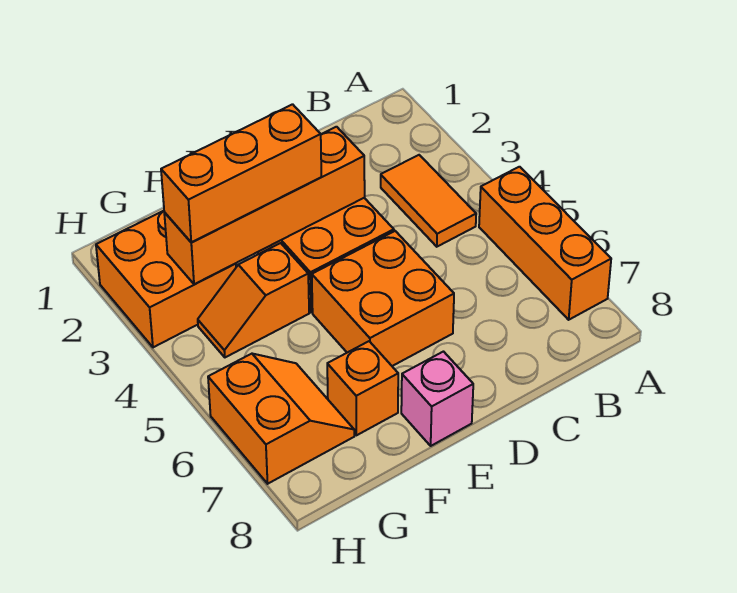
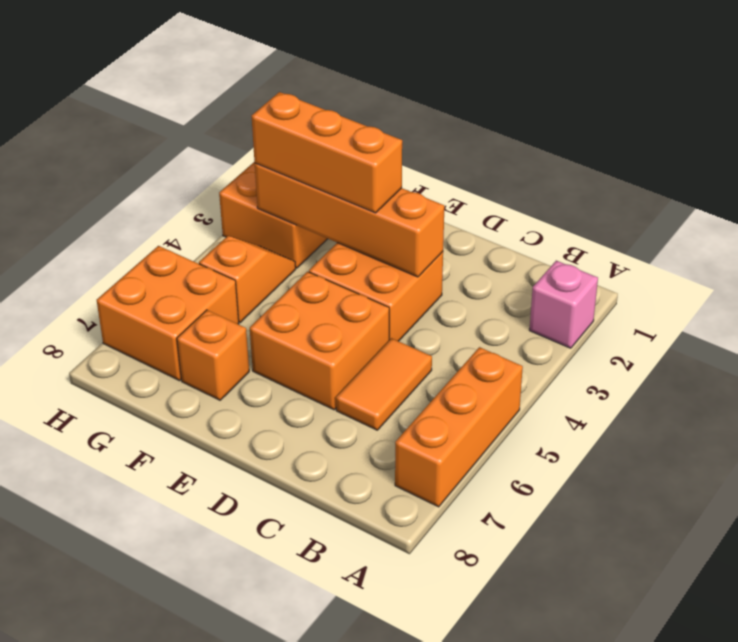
orange tile B3:B4 level 1 -> orange tile C5:C6 level 1
pink brick E8 level 1 -> pink brick A2 level 1
orange slope F4:G4 level 1 top F -> orange slope G4:G5 level 1 top 5
orange slope G6:H7 level 1 top H -> orange brick G6:H7 level 1

